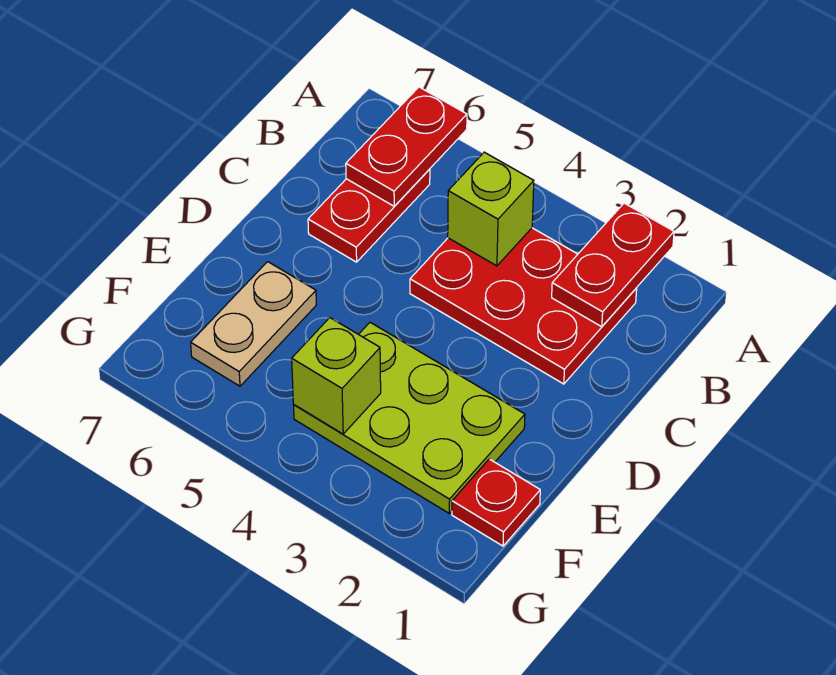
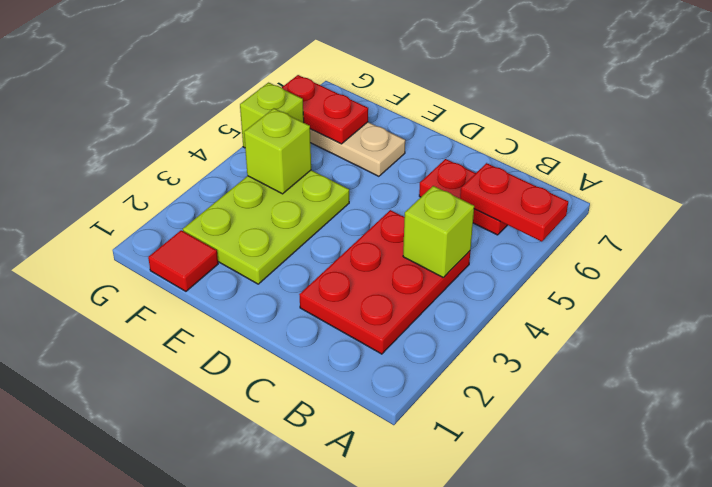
red plate A2:B2 level 2 -> red plate F6:G6 level 2
red plate F1 level 1 -> red tile F1 level 1
none -> lime brick G5 level 1

